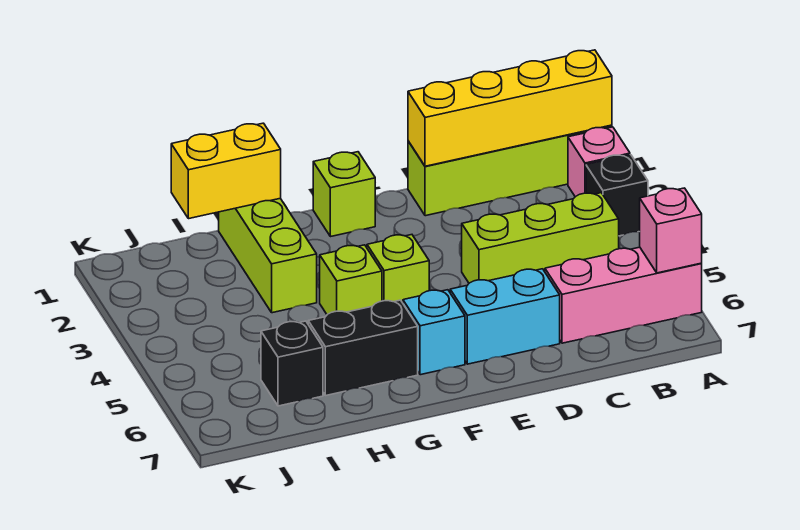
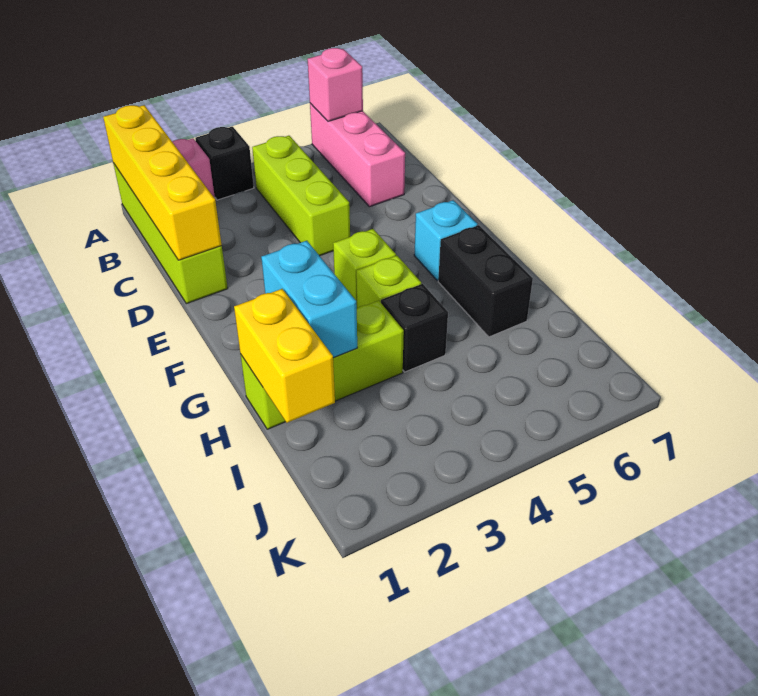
cyan brick D6:E6 level 1 -> cyan brick G2:H2 level 2
lime brick F1 level 1 -> none
black brick I6 level 1 -> black brick H4 level 1

